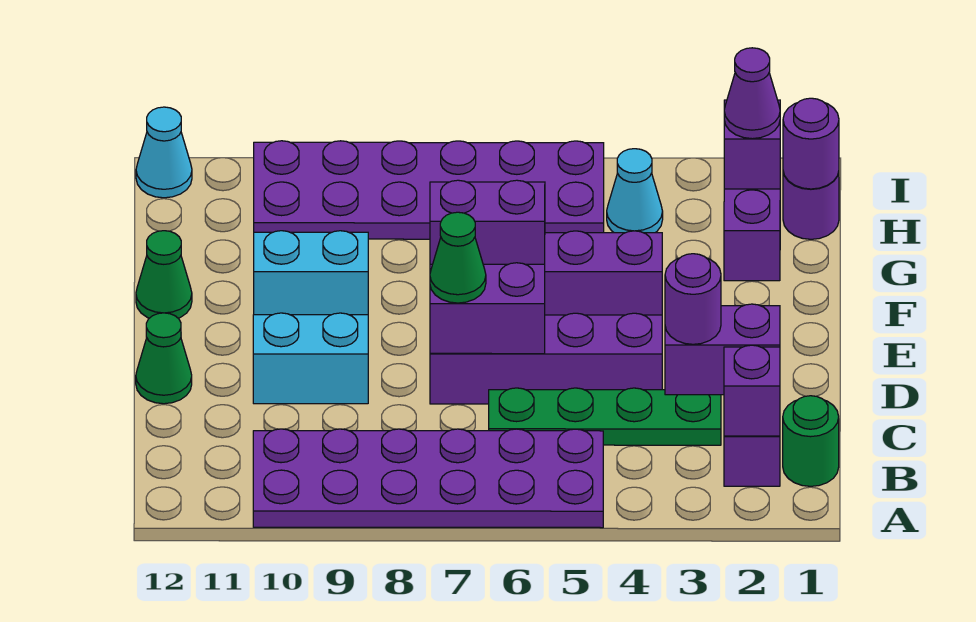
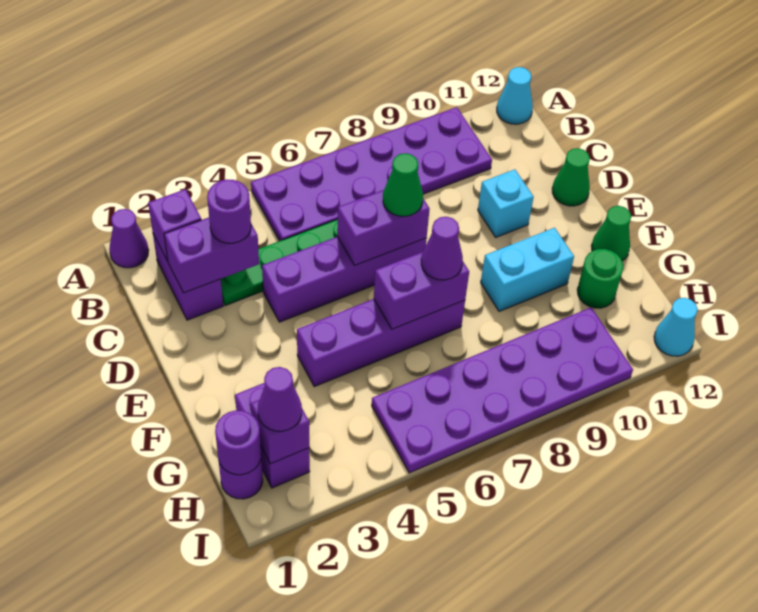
none -> purple cone A1 level 1
green round brick B1 level 1 -> green round brick G11 level 1
cyan brick D9:D10 level 1 -> cyan brick D10 level 1
none -> purple cone F7 level 3
cyan cone H4 level 1 -> cyan cone A12 level 1

